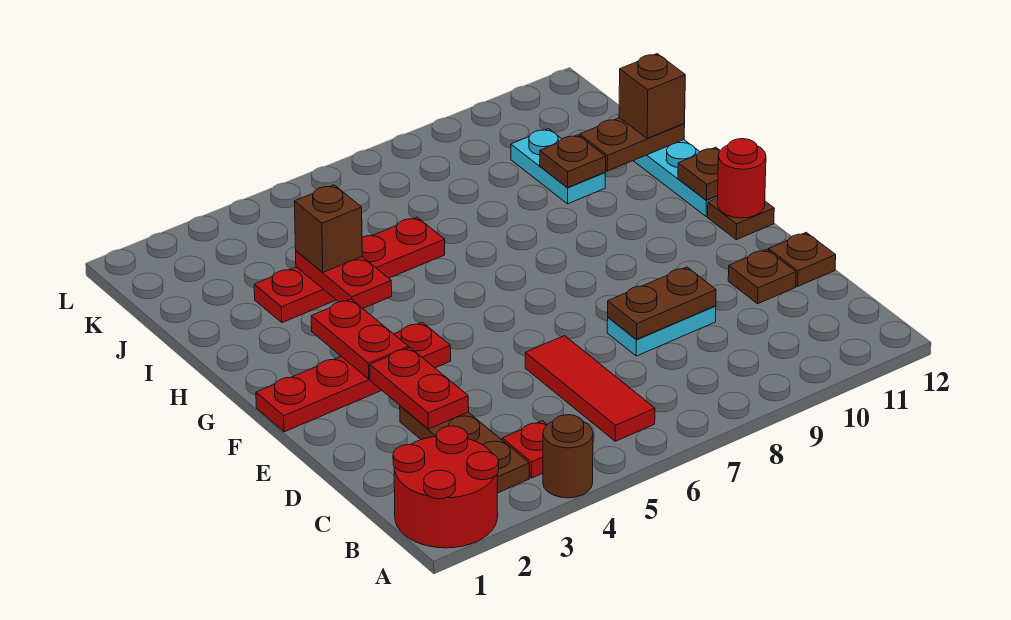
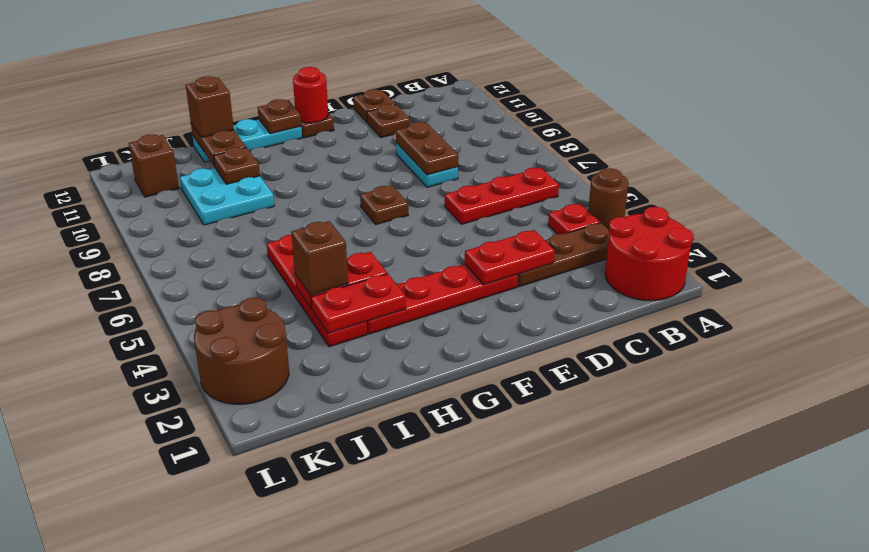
red tile B6:D6 level 1 -> red plate B6:D6 level 1
red plate F1:F4 level 1 -> red plate E3:H3 level 1
red plate F3:G3 level 2 -> red plate H3:I3 level 2
none -> brown plate F7 level 1
cyan plate I10:J10 level 1 -> cyan plate I9:J10 level 1
none -> brown round brick K2:L3 level 1
none -> brown brick K11 level 1

